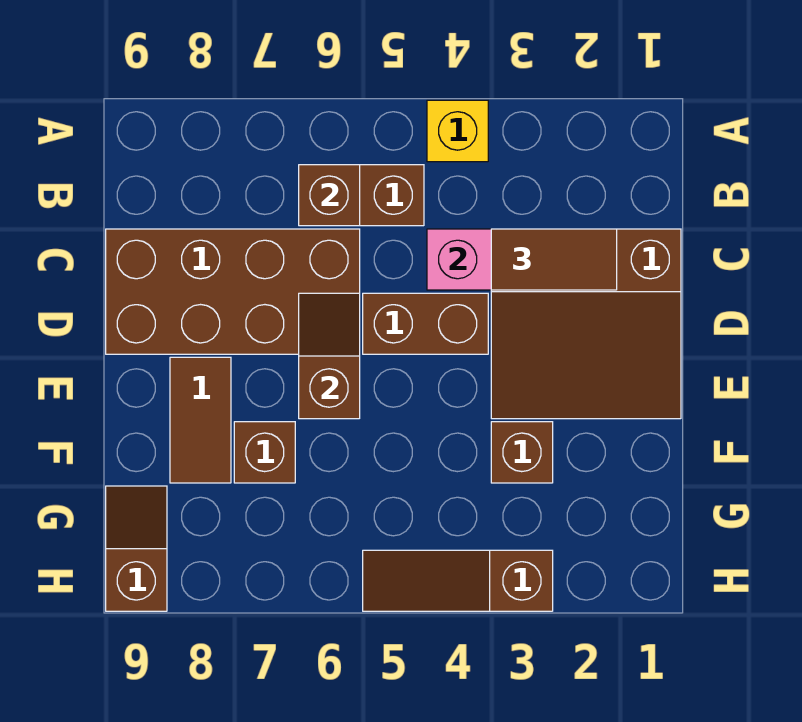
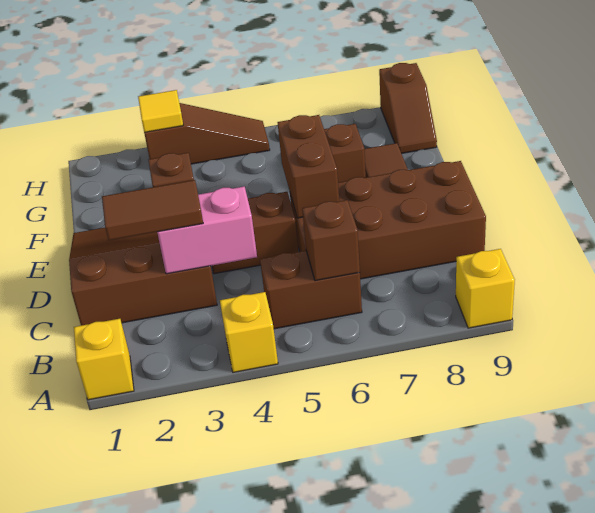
none -> yellow brick A1 level 1
none -> yellow brick A9 level 1
brown slope D6:E6 level 2 top E -> brown brick D6:E6 level 2
none -> yellow tile H3 level 2

